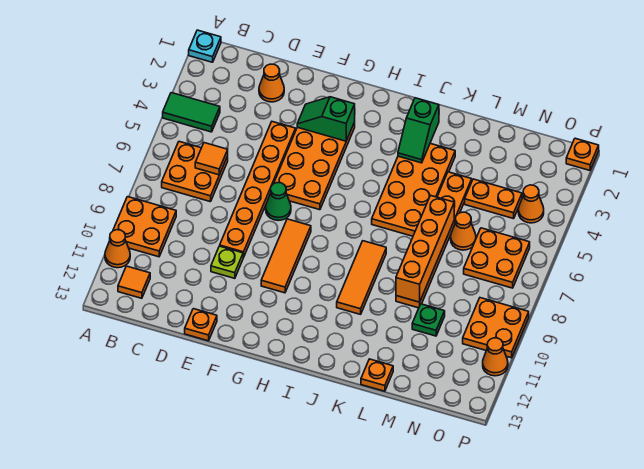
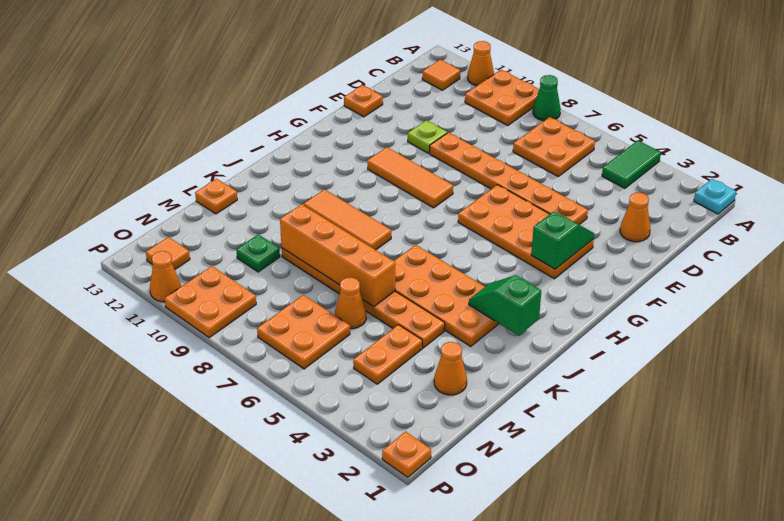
orange tile C6 level 2 -> orange tile O12 level 1
green cone F7 level 1 -> green cone A8 level 1
orange cone O4 level 1 -> orange cone M2 level 1

